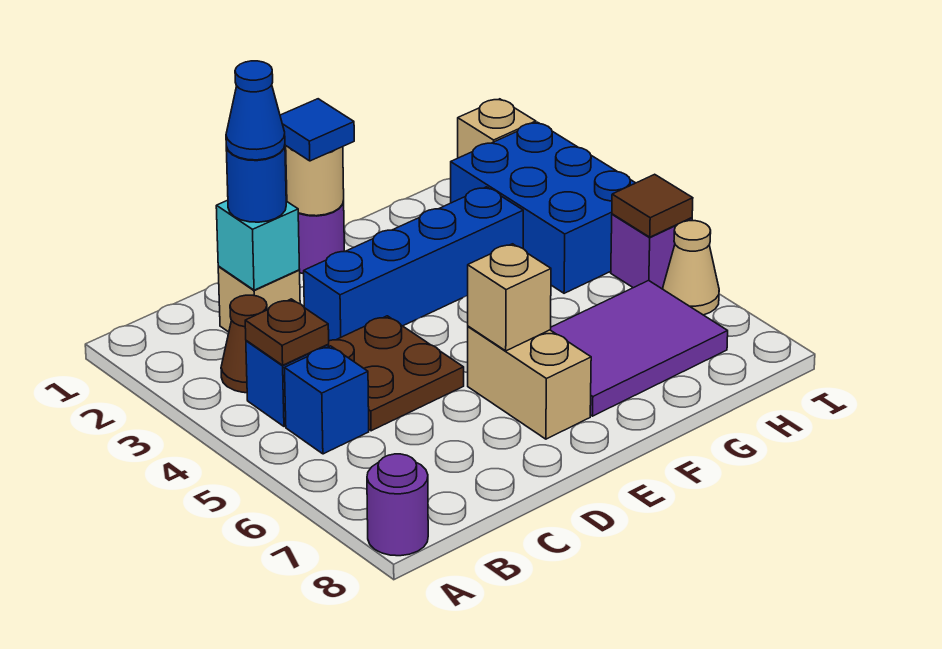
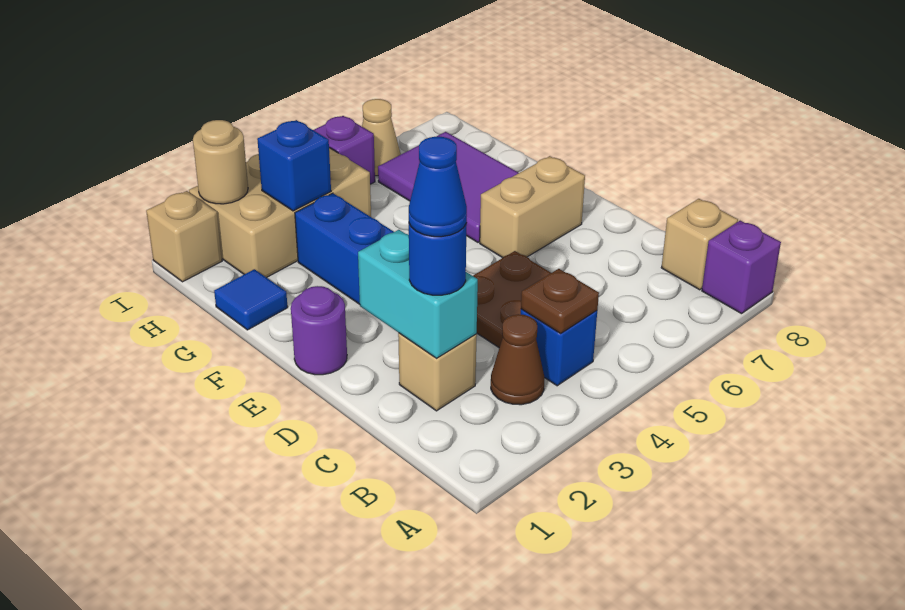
purple round brick A8 level 1 -> purple brick A8 level 1
blue brick B5 level 1 -> blue brick H3 level 2
cyan brick C2 level 2 -> cyan brick C2:D2 level 2
tan round brick E1 level 2 -> tan round brick I2 level 2
blue tile E1 level 3 -> blue tile G1 level 1
tan brick E6 level 2 -> tan brick B8 level 1
blue brick H2:I4 level 1 -> tan brick H2:I4 level 1
brown tile I5 level 2 -> none

